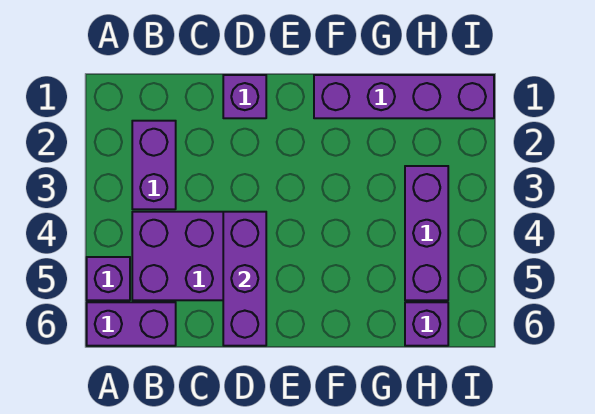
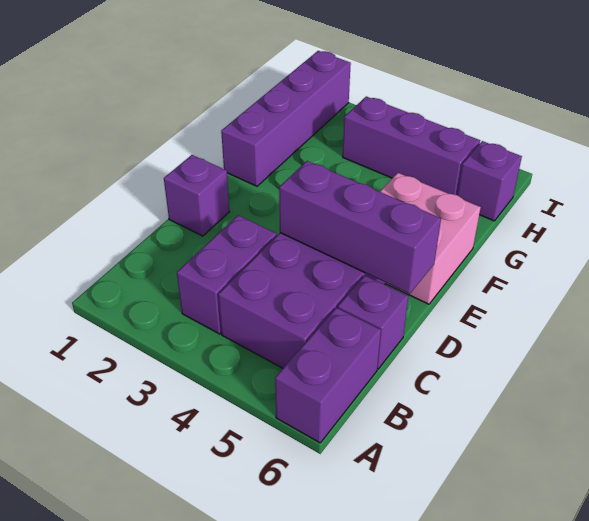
purple brick A5 level 1 -> purple brick C6 level 1
purple brick B2:B3 level 1 -> purple brick B3:C3 level 1
none -> pink brick E5:F6 level 1

